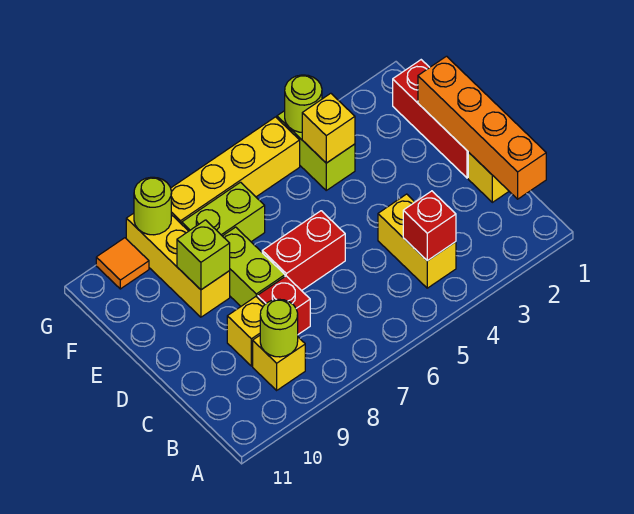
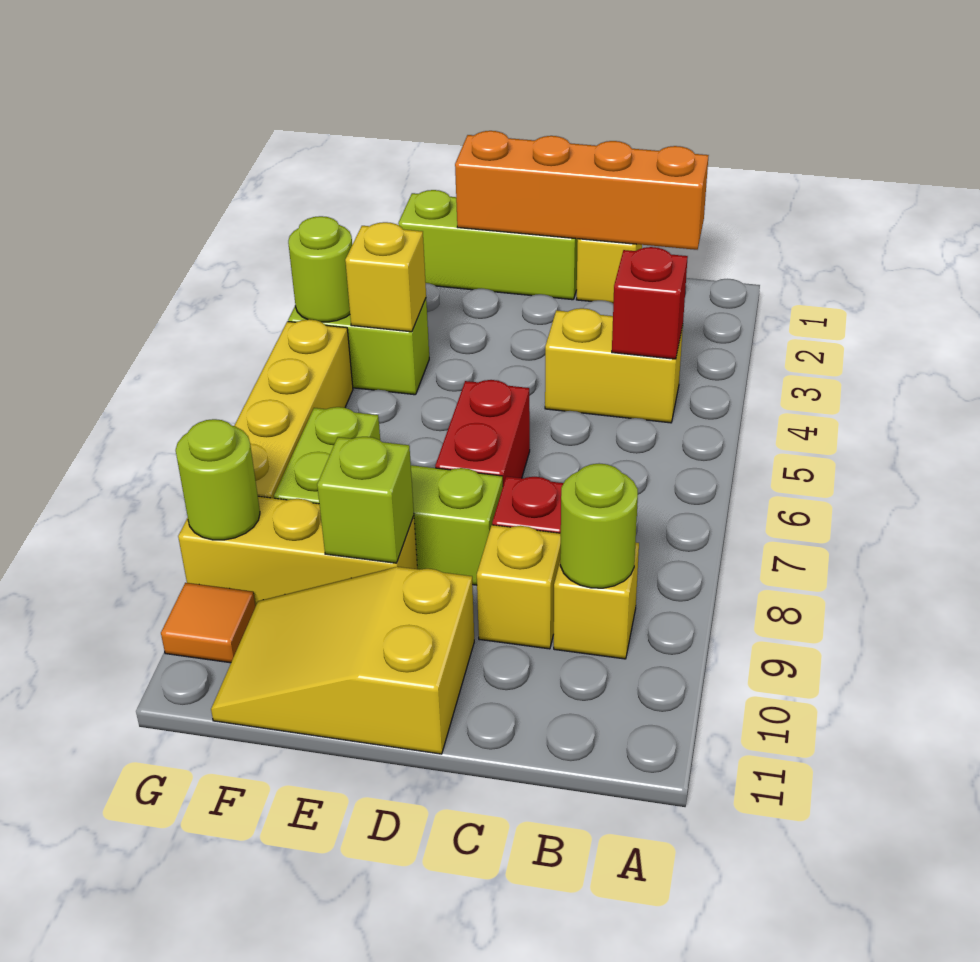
red brick D1:F1 level 1 -> lime brick D1:F1 level 1
none -> yellow slope D10:F11 level 1 top D

